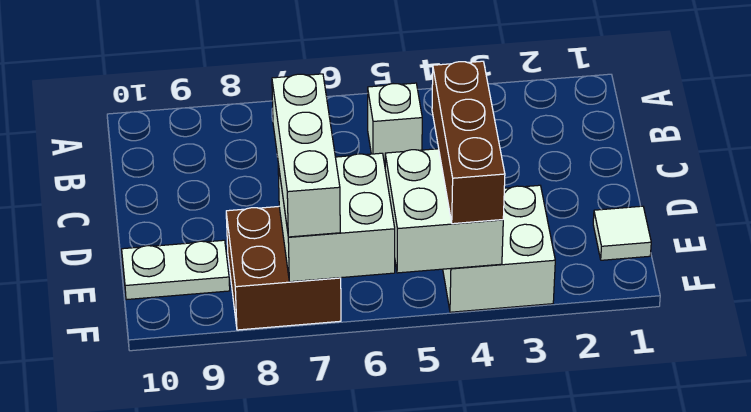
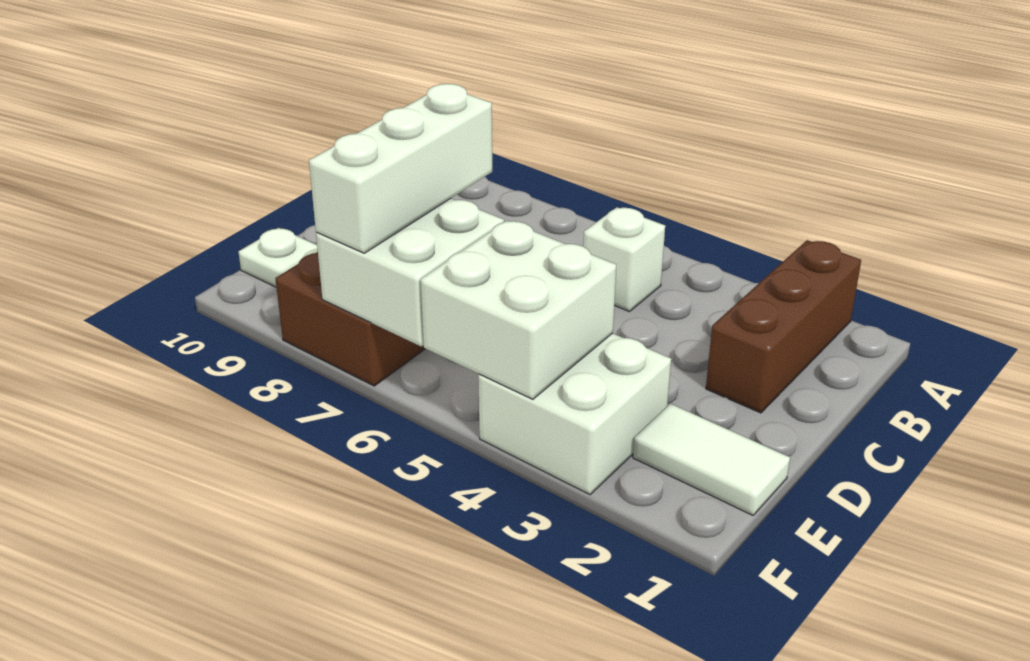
brown brick D4:F4 level 3 -> brown brick A2:C2 level 1
white tile E1 level 1 -> white tile E1:E2 level 1

